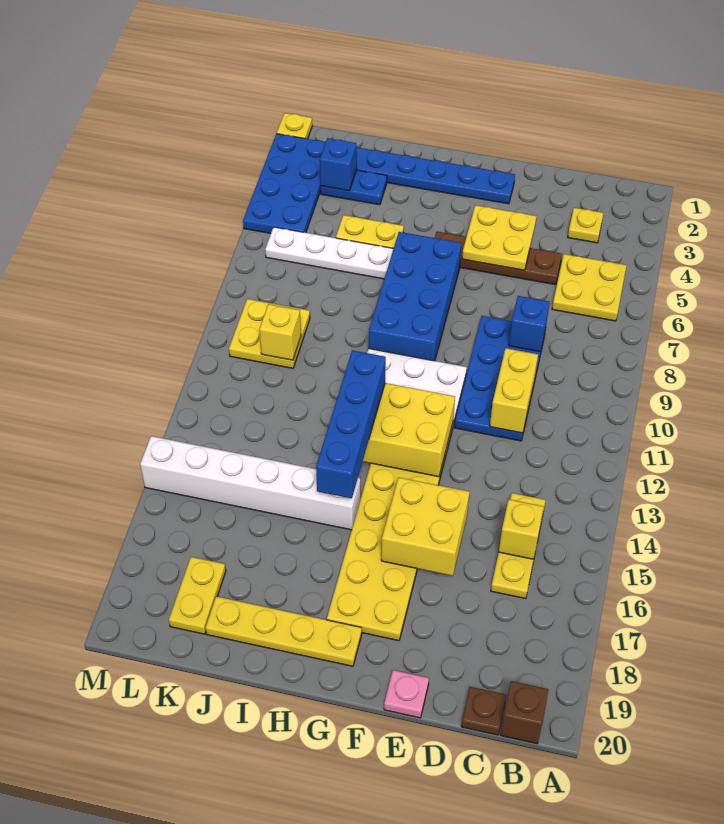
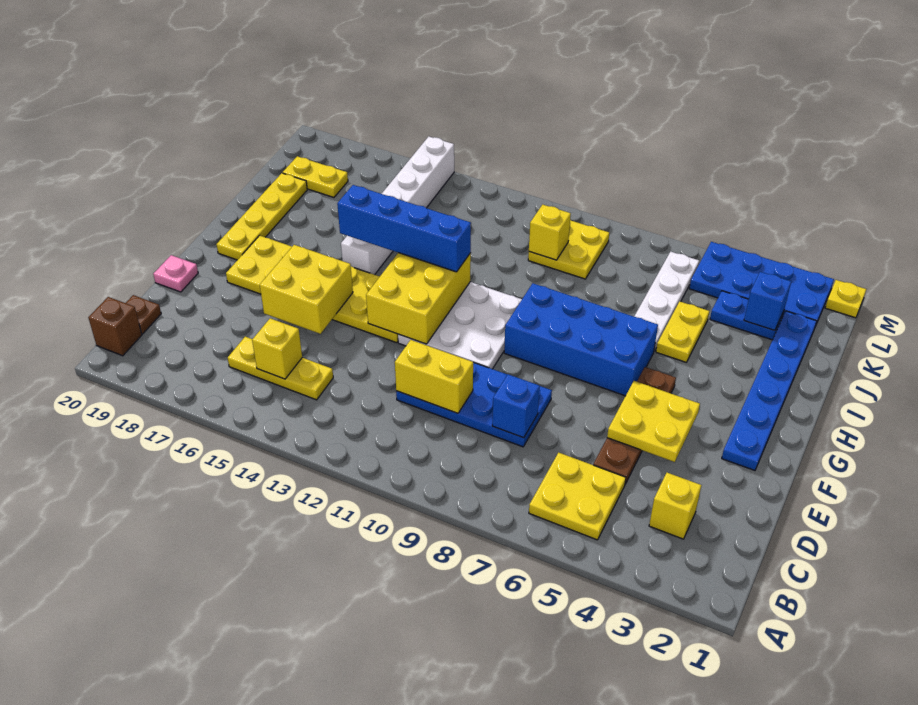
yellow plate C3 level 1 -> yellow brick C3 level 1
blue plate J3:K3 level 1 -> blue plate K3:K4 level 1

